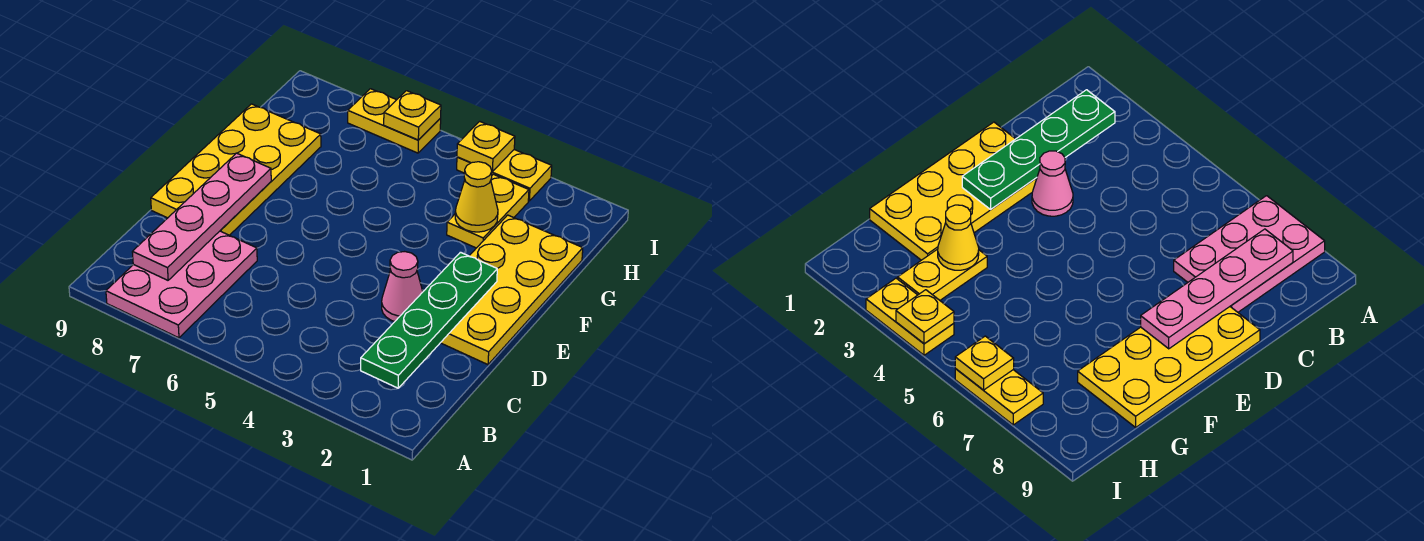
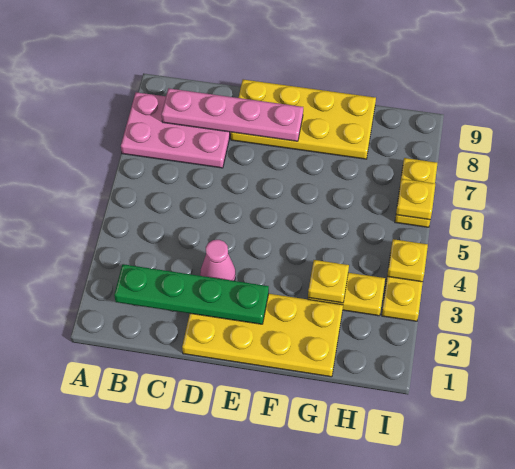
yellow cone G3 level 2 -> yellow plate G3 level 2

